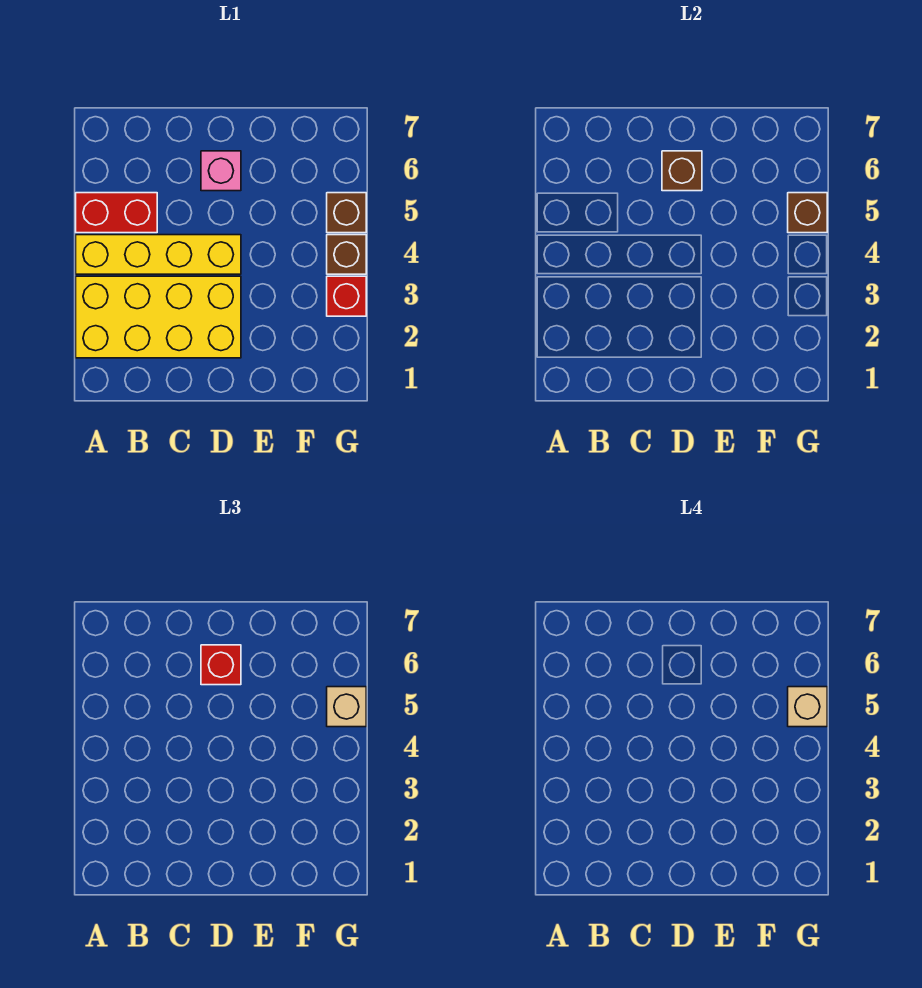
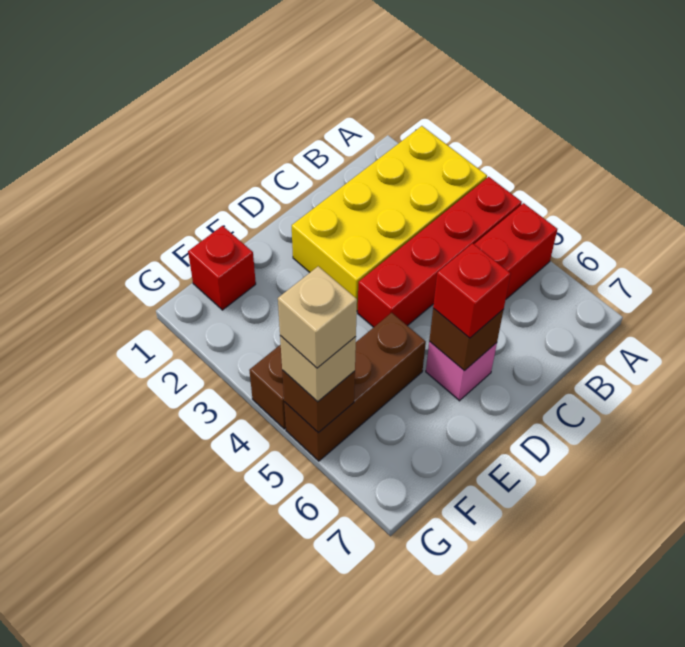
yellow brick A4:D4 level 1 -> red brick A4:D4 level 1
red brick G3 level 1 -> red brick F1 level 1
brown brick G5 level 1 -> brown brick E5:G5 level 1

